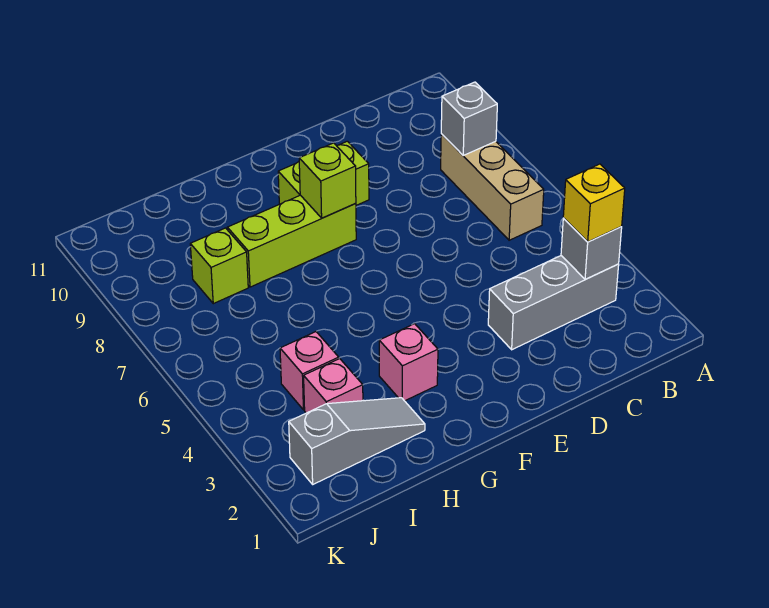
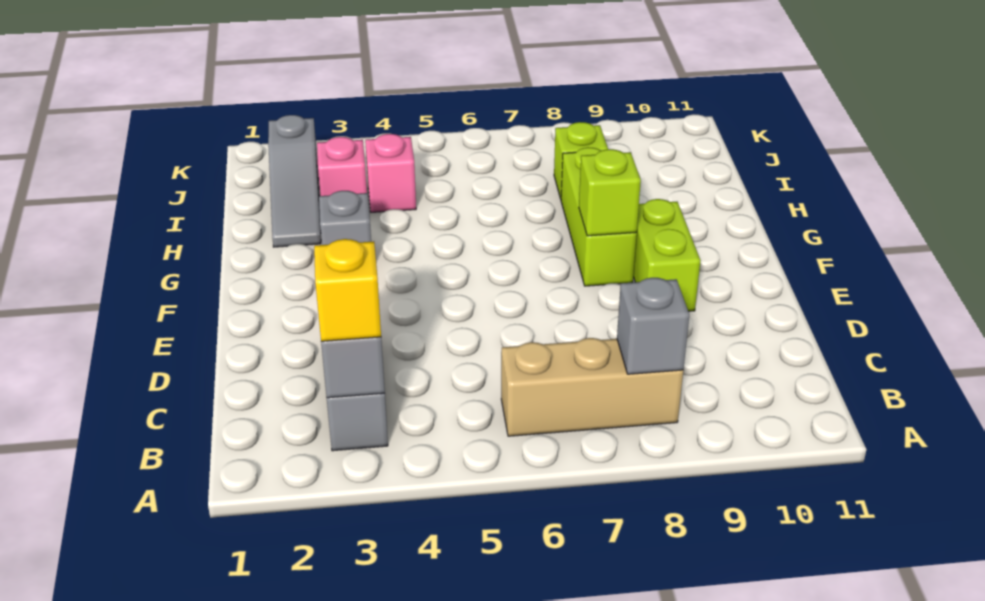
pink brick G3 level 1 -> grey brick G3 level 1

